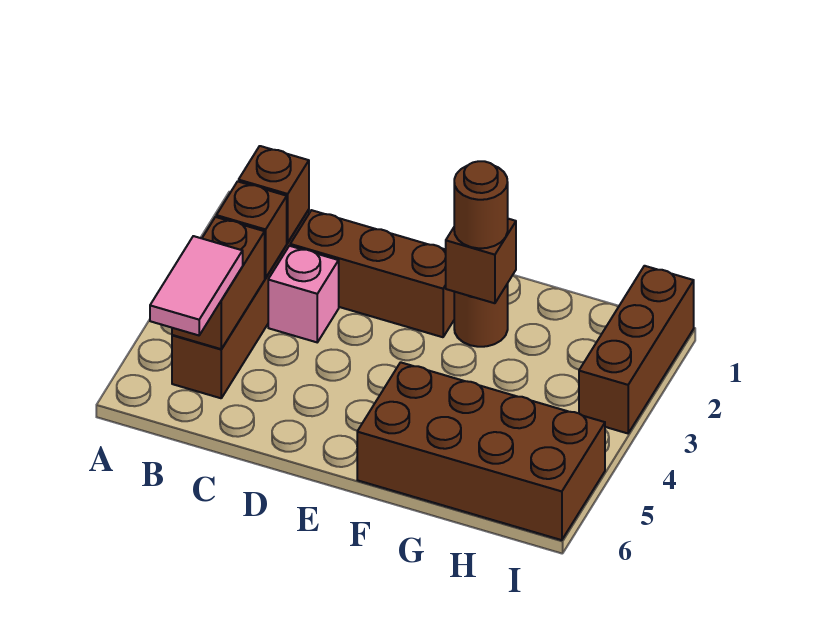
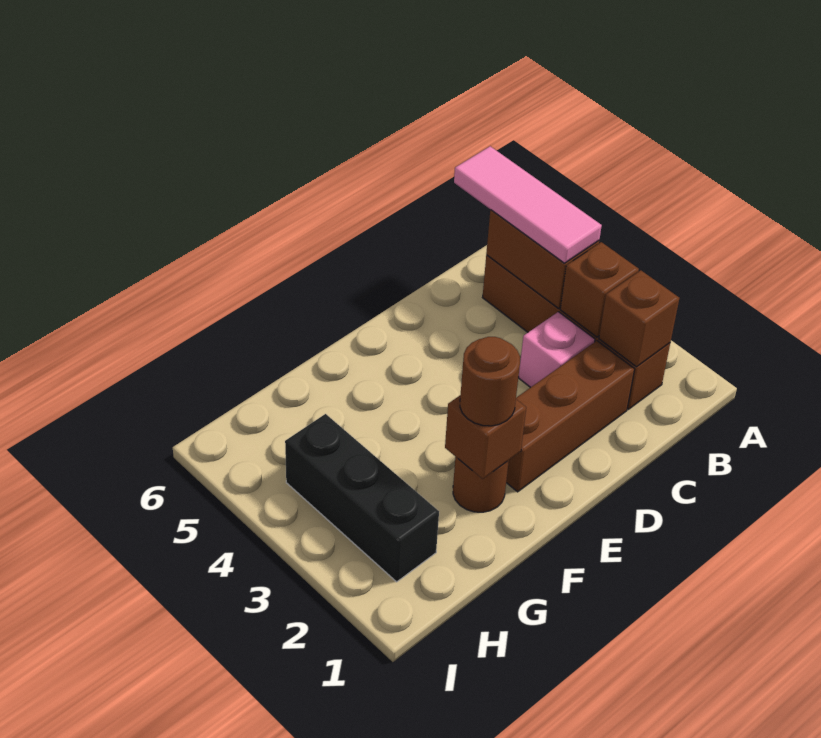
pink tile B5:B6 level 3 -> pink tile B4:B6 level 3
brown brick F5:I6 level 1 -> none
none -> black brick H2:H4 level 1
brown brick I1:I3 level 1 -> none

